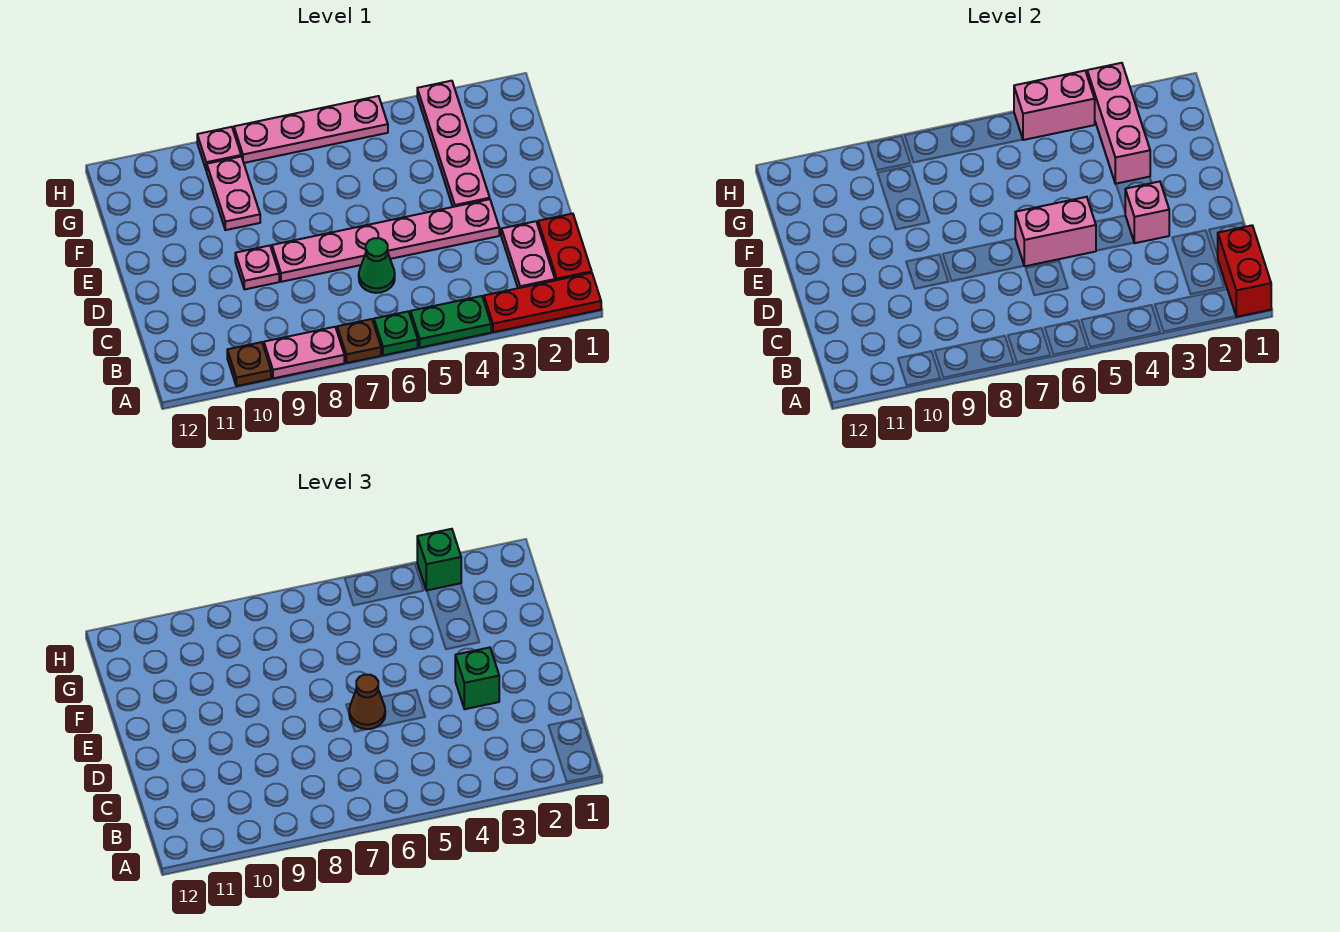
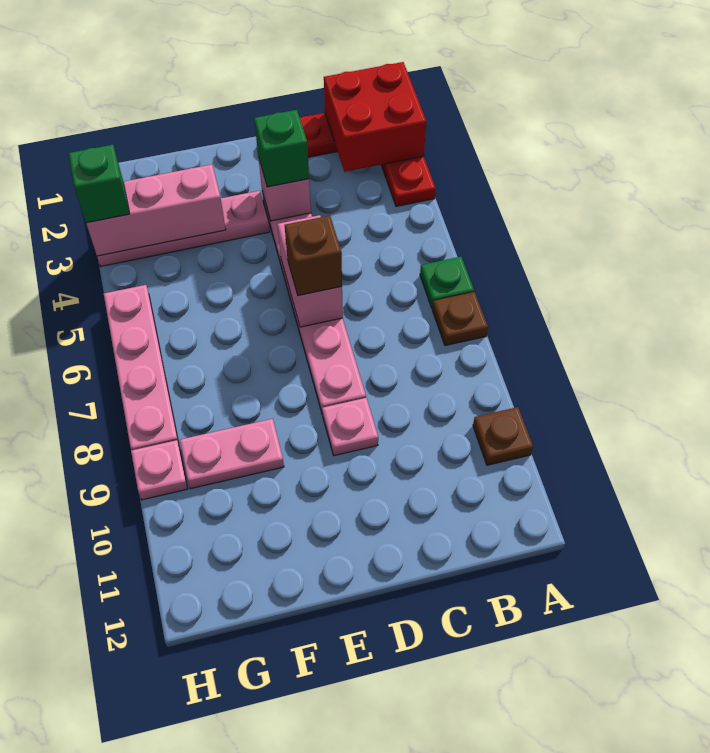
red brick A1:B1 level 2 -> red brick A1:B2 level 2
green plate A4:A5 level 1 -> none
pink plate A8:A9 level 1 -> none
pink plate B2:C2 level 1 -> none
green cone C6 level 1 -> none
brown cone D6 level 3 -> brown brick D6 level 3
pink brick H4:H5 level 2 -> none

